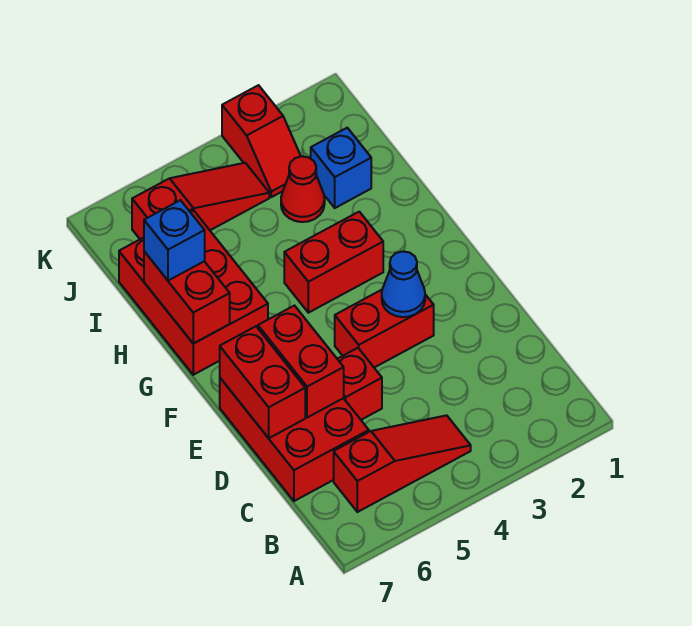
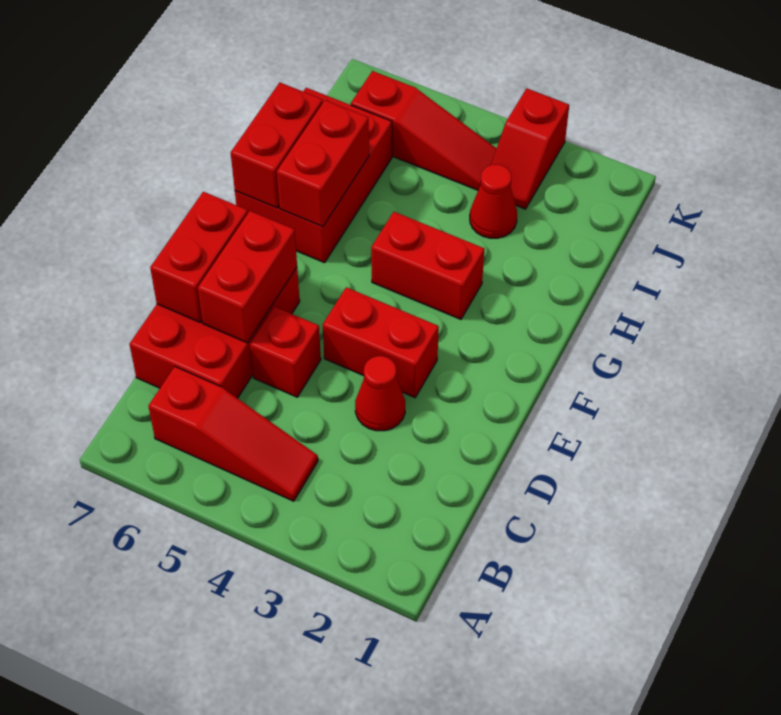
none -> red cone D3 level 1
blue cone E3 level 2 -> none
none -> red brick G6:H6 level 2
blue brick H7 level 3 -> none
blue brick I2 level 1 -> none

